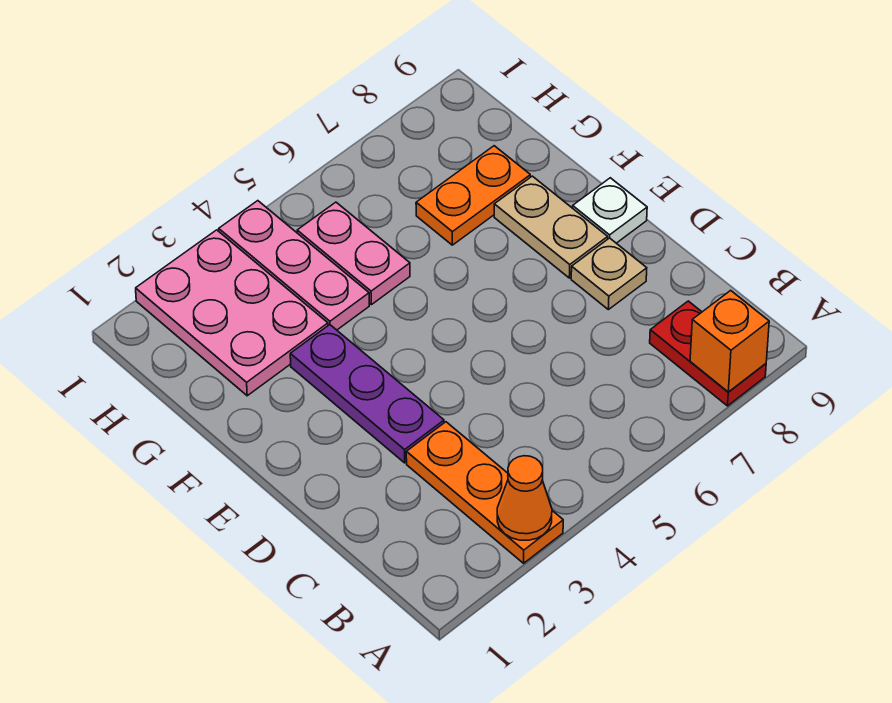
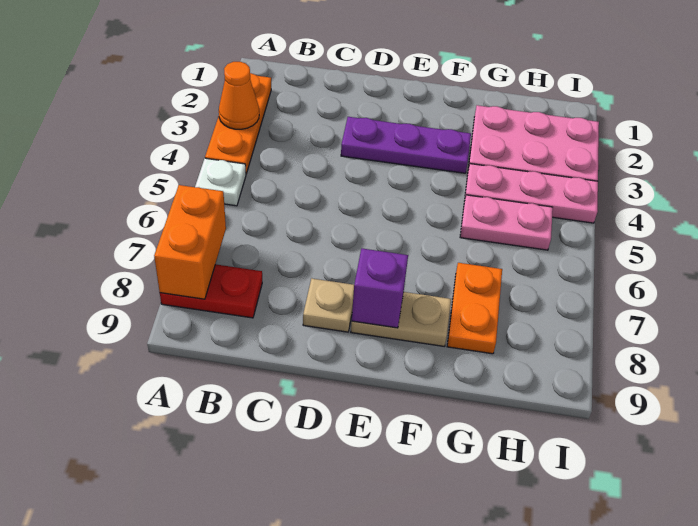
orange plate A3:C3 level 1 -> orange plate A2:A4 level 1
orange brick A8 level 2 -> orange brick A7:A8 level 2
none -> purple brick E8 level 2
white plate E9 level 1 -> white plate A5 level 1

